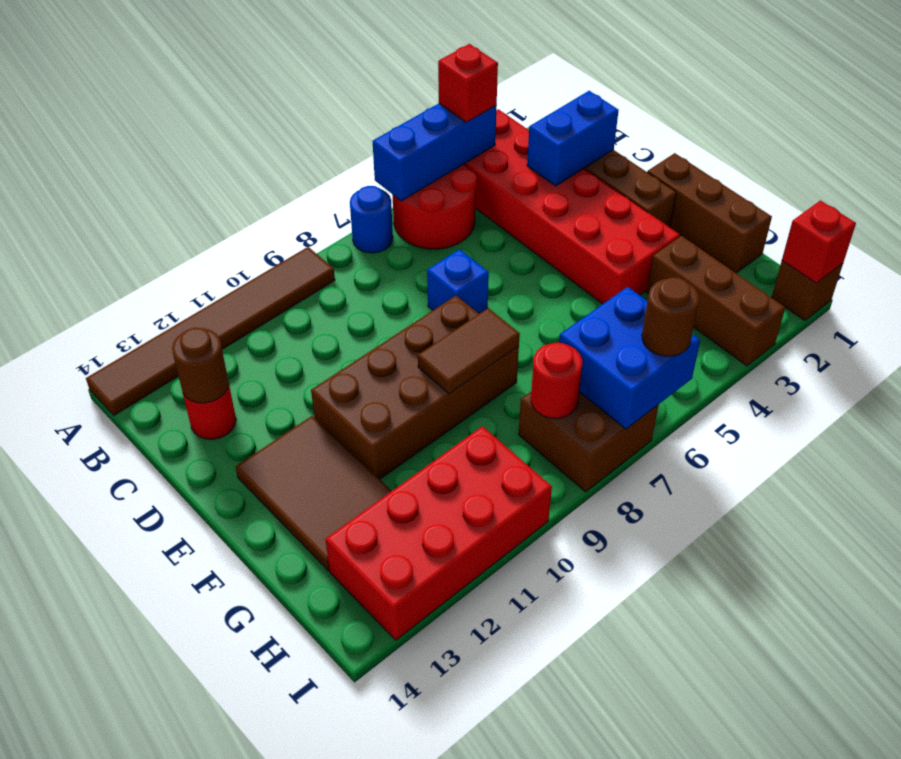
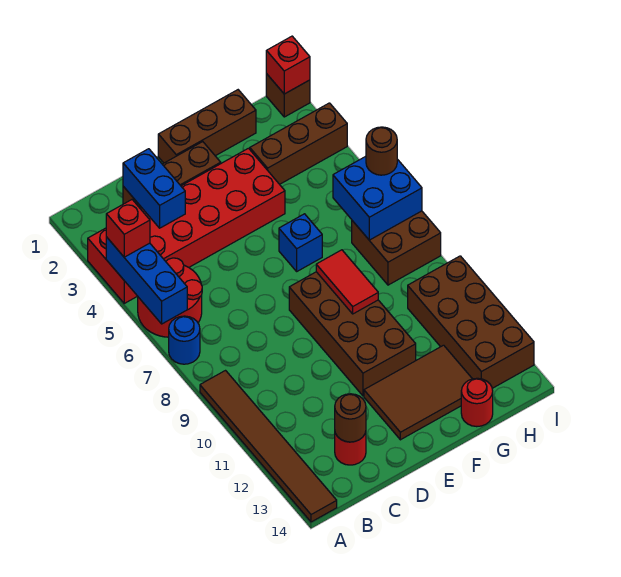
blue brick D7 level 1 -> blue brick F6 level 1
brown tile F8:F9 level 2 -> red tile F8:F9 level 2
red round brick H8 level 2 -> red round brick G14 level 1
red brick H10:I13 level 1 -> brown brick H10:I13 level 1

